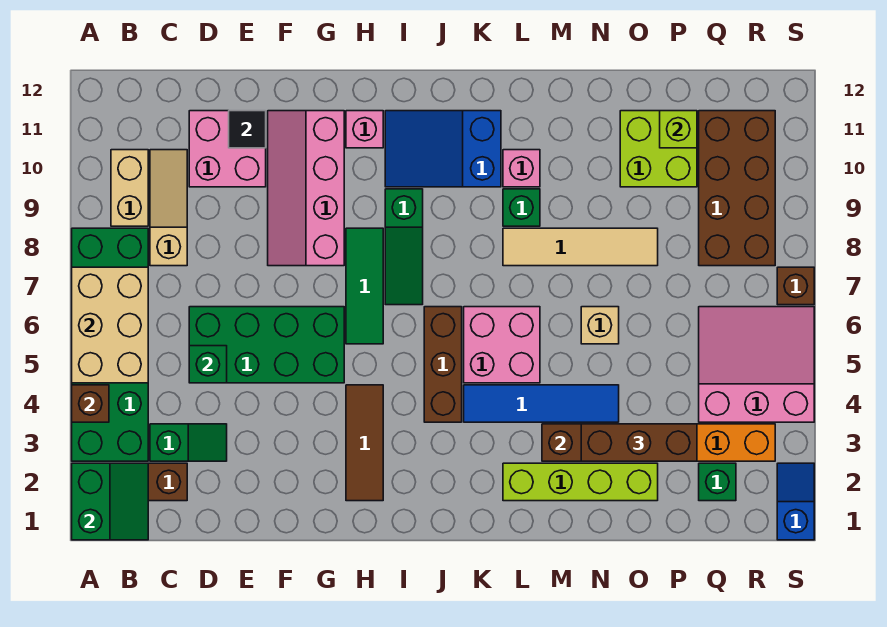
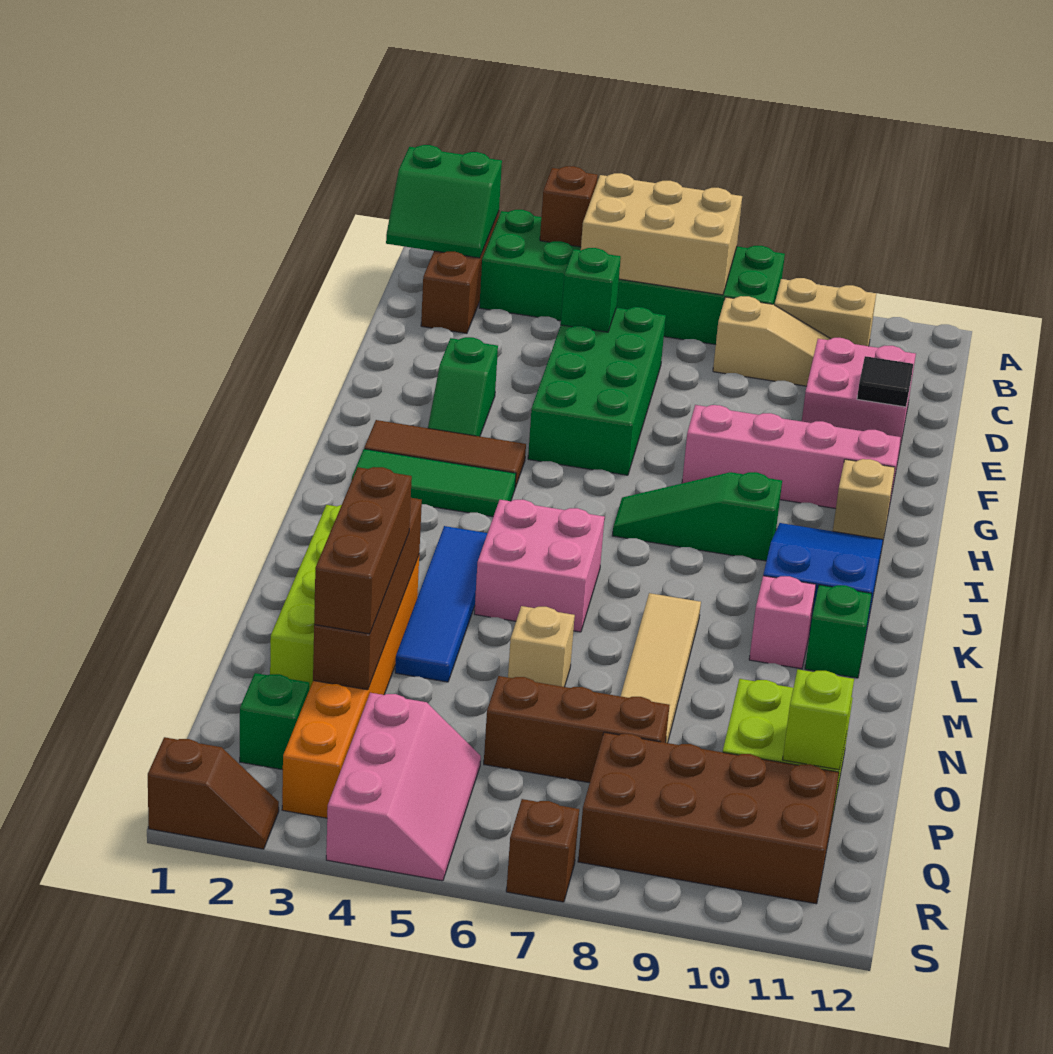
green slope C3:D3 level 1 top C -> green slope F3:G3 level 1 top F
green tile H6:H8 level 1 -> green tile I2:I4 level 1
pink brick H11 level 1 -> tan brick H11 level 1
brown brick J4:J6 level 1 -> brown brick P6:P8 level 1
green brick L9 level 1 -> green brick L11 level 1
pink slope Q4:S6 level 1 top 4 -> pink slope Q4:S5 level 1 top 4
blue slope S1:S2 level 1 top 1 -> brown slope S1:S2 level 1 top 1

